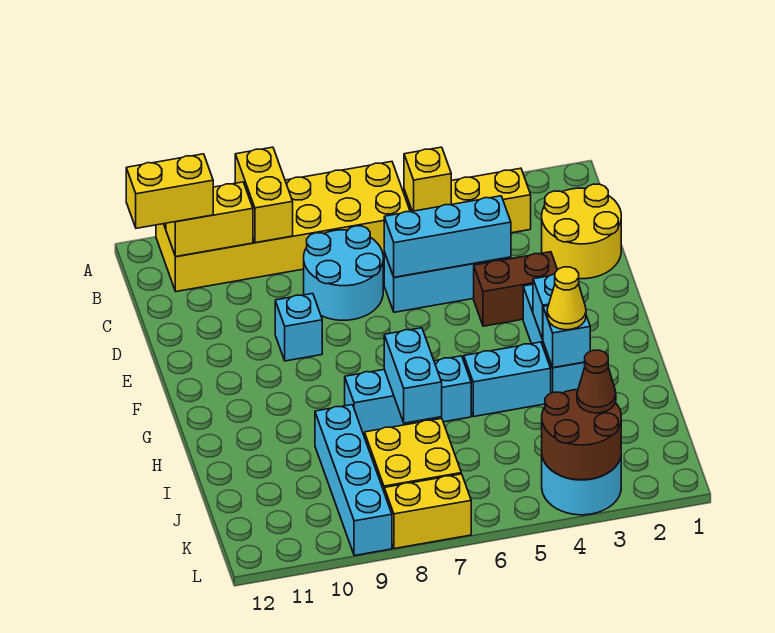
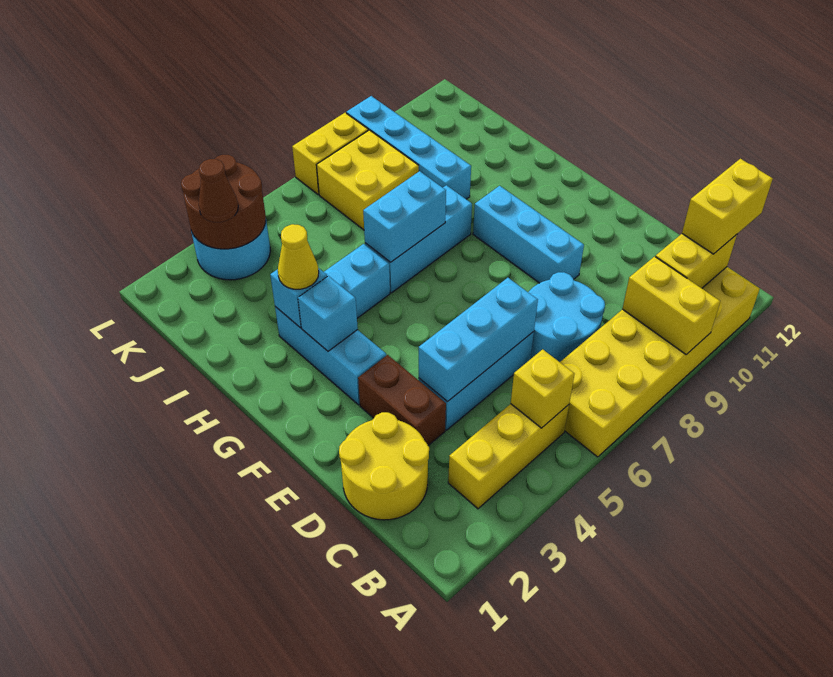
brown brick E3:E4 level 1 -> brown brick D3:E3 level 1
cyan brick E9 level 1 -> cyan brick E9:G9 level 1
cyan brick H7:I7 level 2 -> cyan brick H6:H7 level 2

